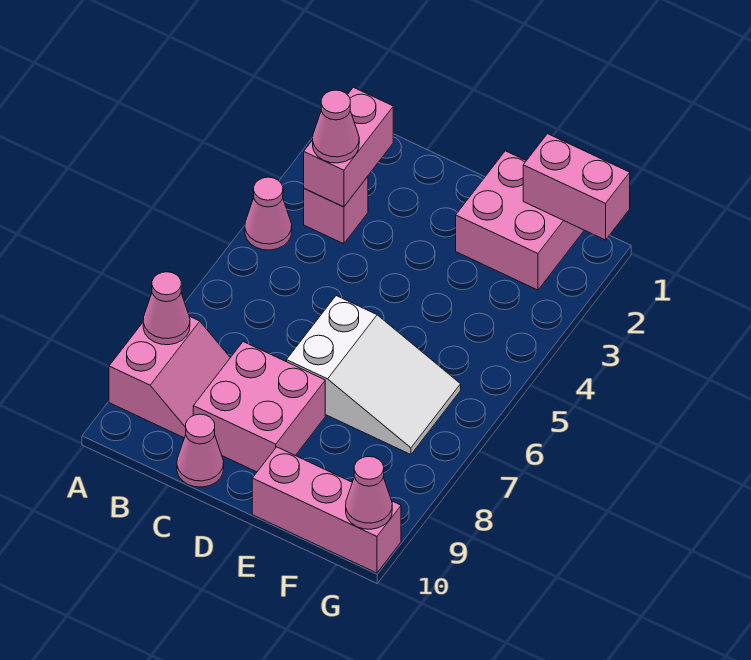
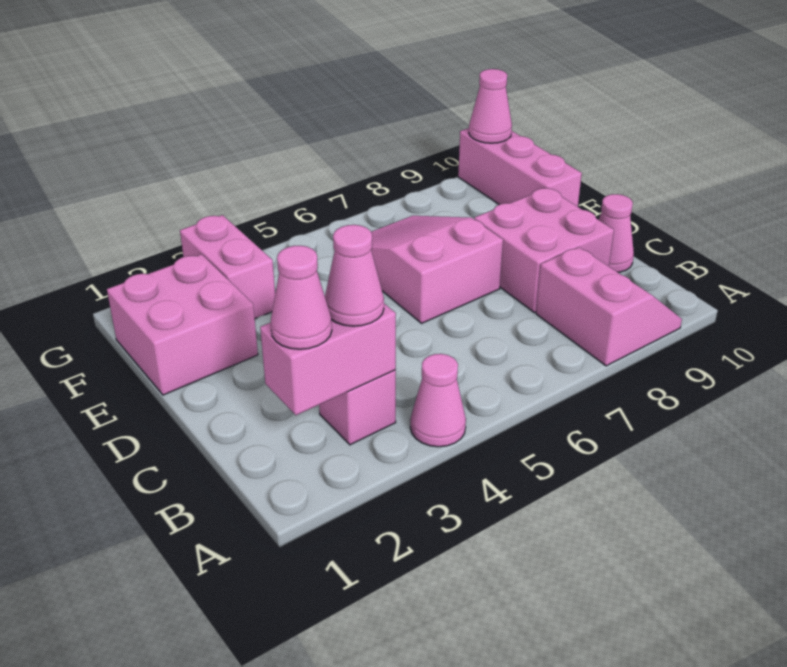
pink slope A8:B9 level 1 top A -> pink slope A8:B9 level 1 top 8
pink cone A8 level 2 -> pink cone B2 level 3
white slope D6:F7 level 1 top D -> pink slope D6:F7 level 1 top D
pink brick F1:G1 level 2 -> pink brick F3:G3 level 1

